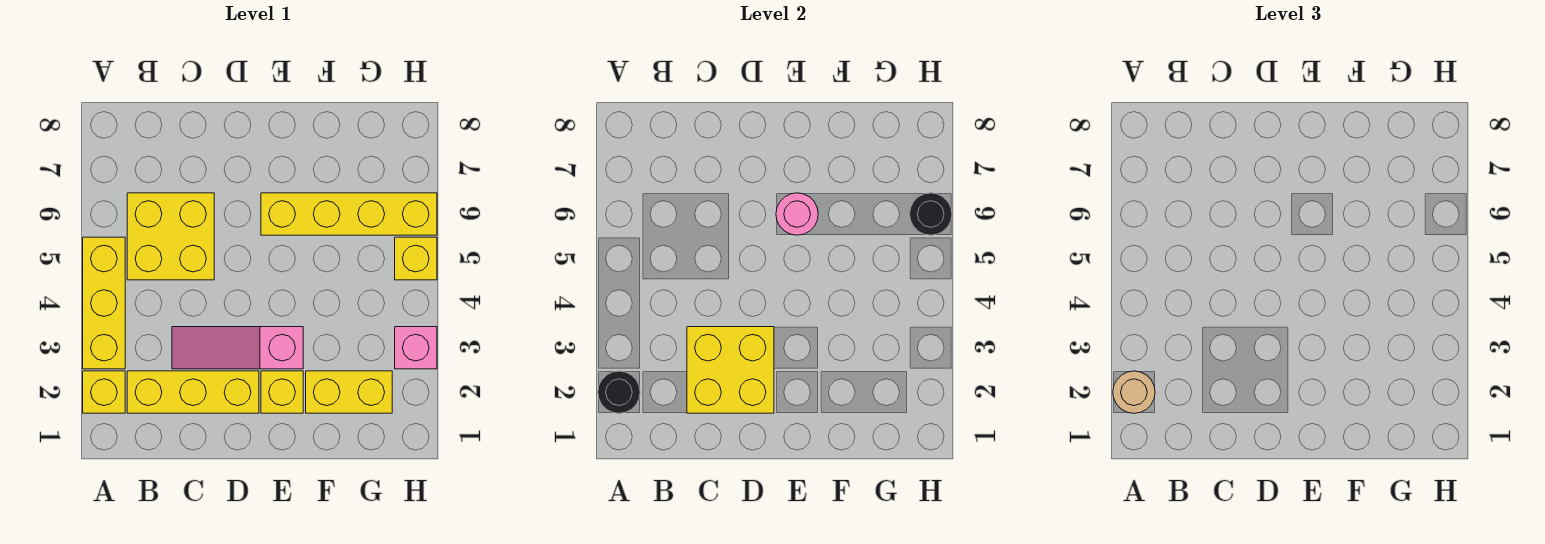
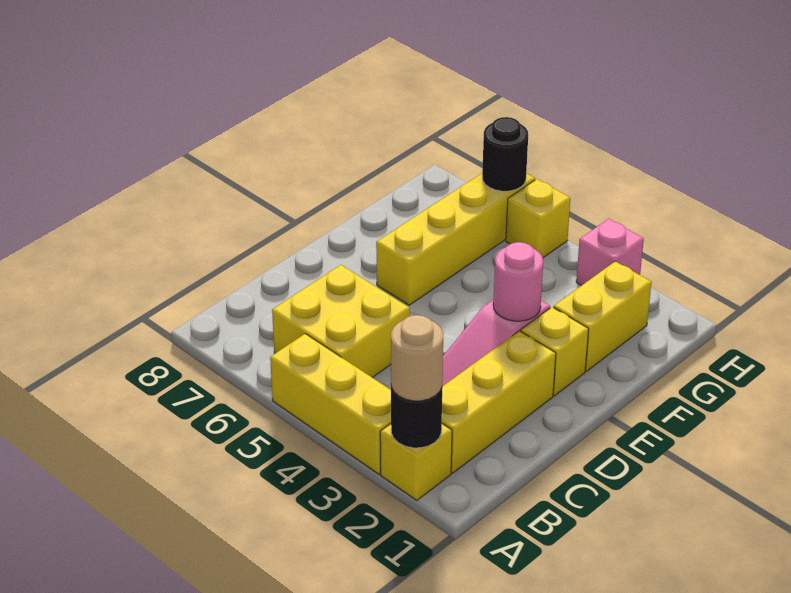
yellow brick C2:D3 level 2 -> none
pink round brick E6 level 2 -> pink round brick E3 level 2

